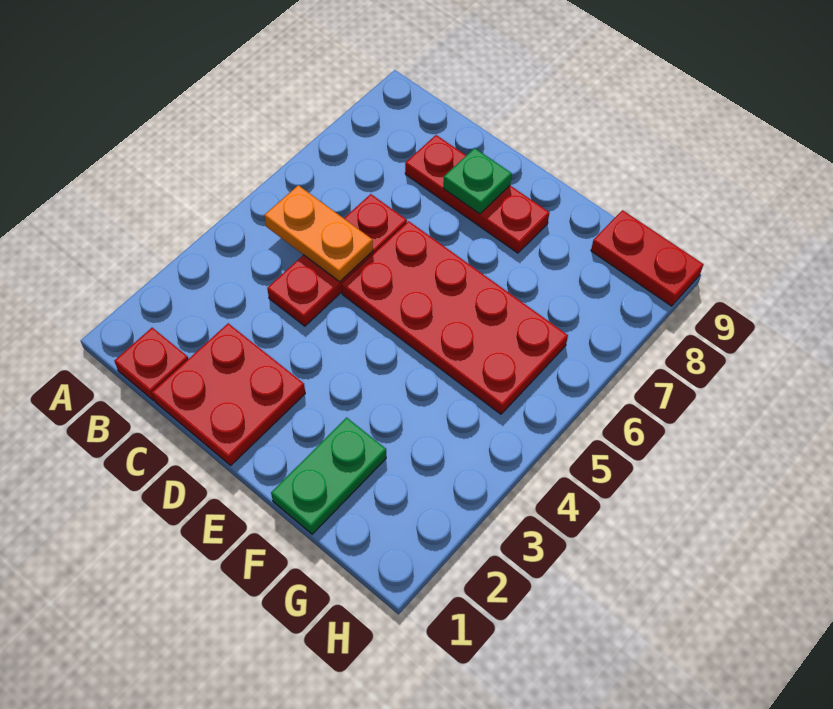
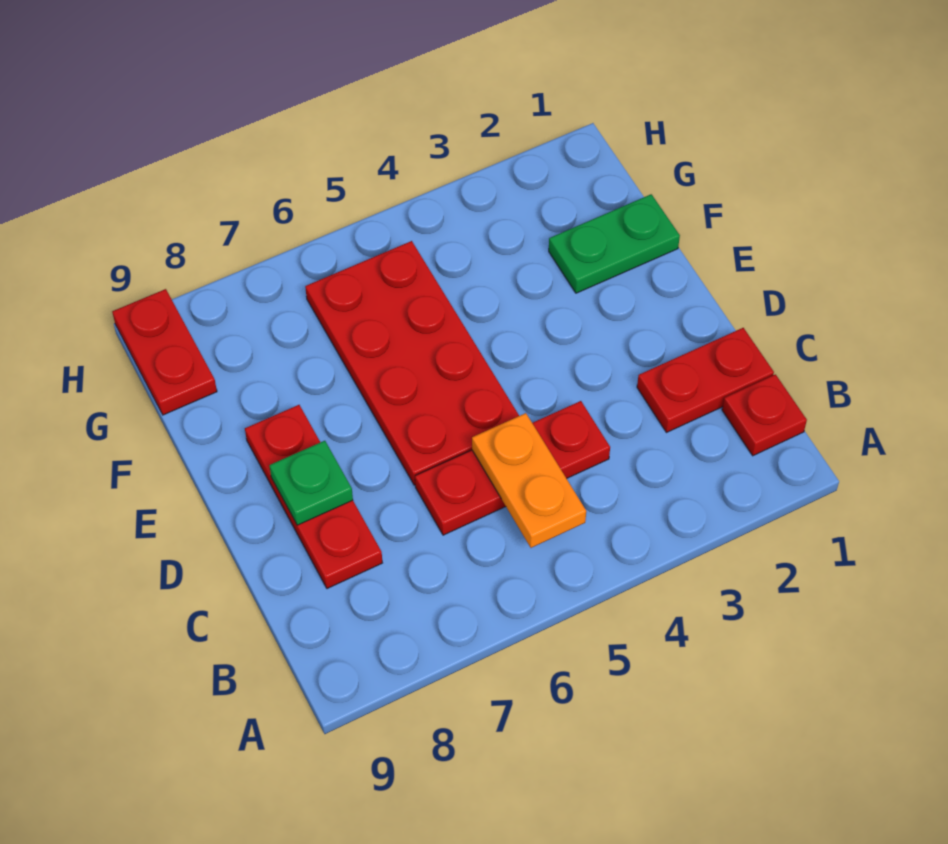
red plate C1:D2 level 1 -> red plate C1:C2 level 1

